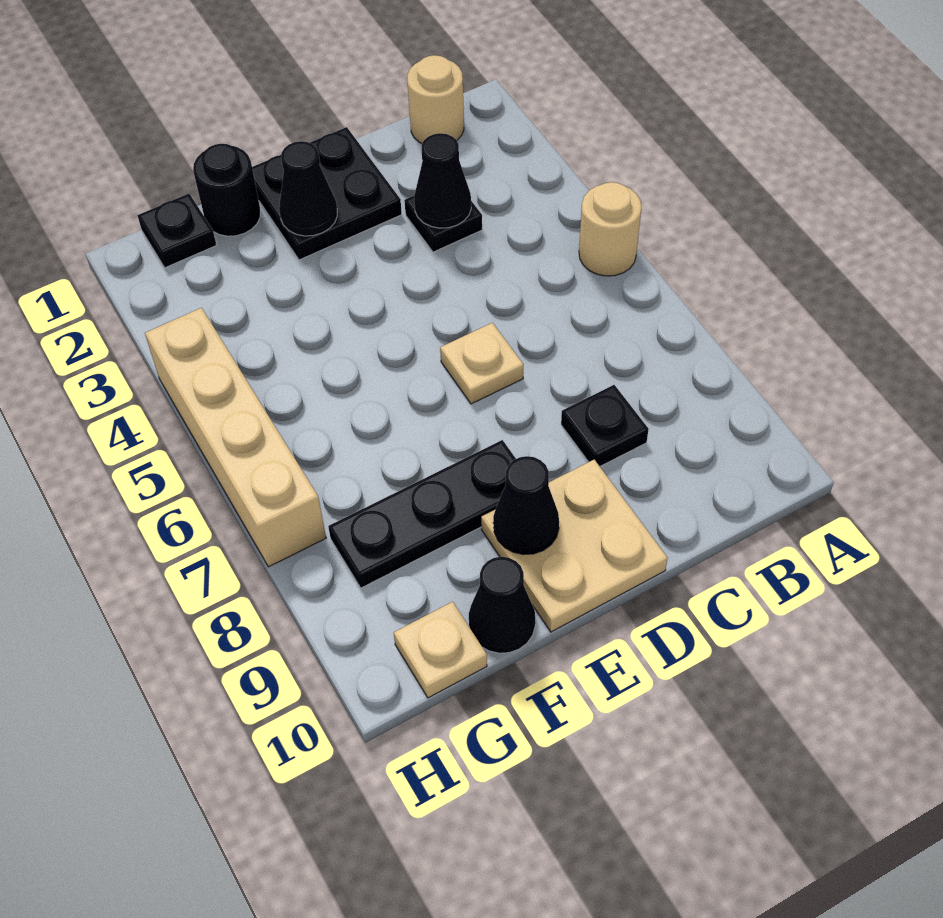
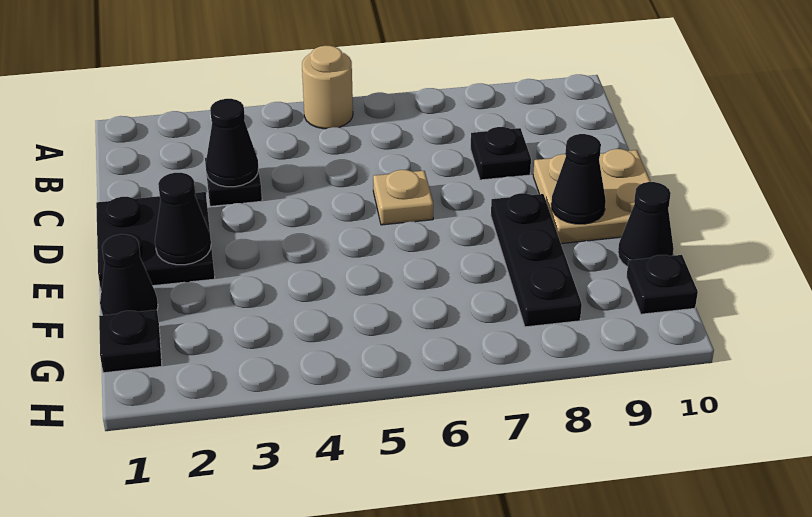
tan round brick B1 level 1 -> none
black round brick F1 level 1 -> black cone F1 level 1
tan plate G10 level 1 -> black plate G10 level 1
tan brick H4:H7 level 1 -> none

